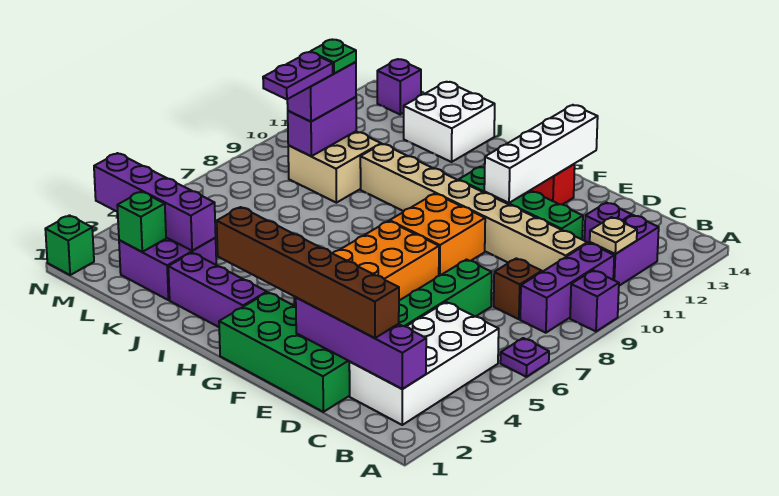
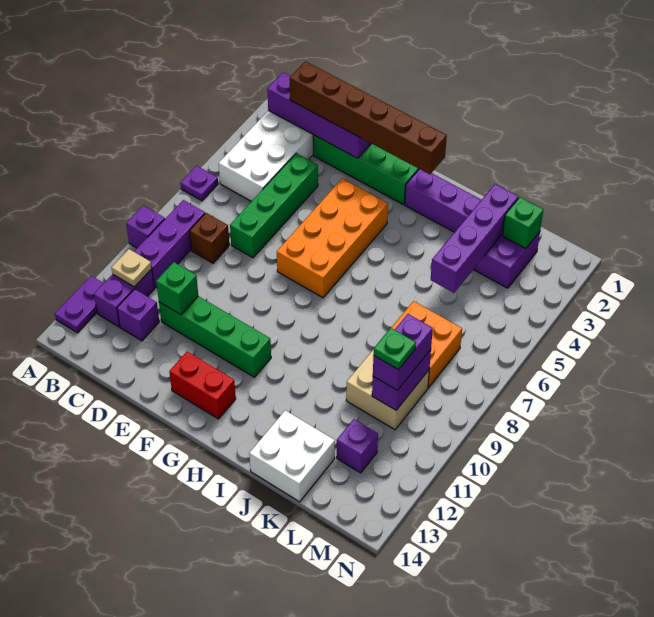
tan brick C10:J10 level 1 -> none
orange brick F8:G9 level 1 -> orange brick K7:L8 level 1
white brick F11:F14 level 2 -> none
purple brick K3:N3 level 2 -> purple brick K2:K5 level 2
purple plate L8:L9 level 4 -> purple plate A12:A13 level 1
purple brick M14 level 1 -> purple brick L12 level 1
green brick N1 level 1 -> green brick D11 level 2

